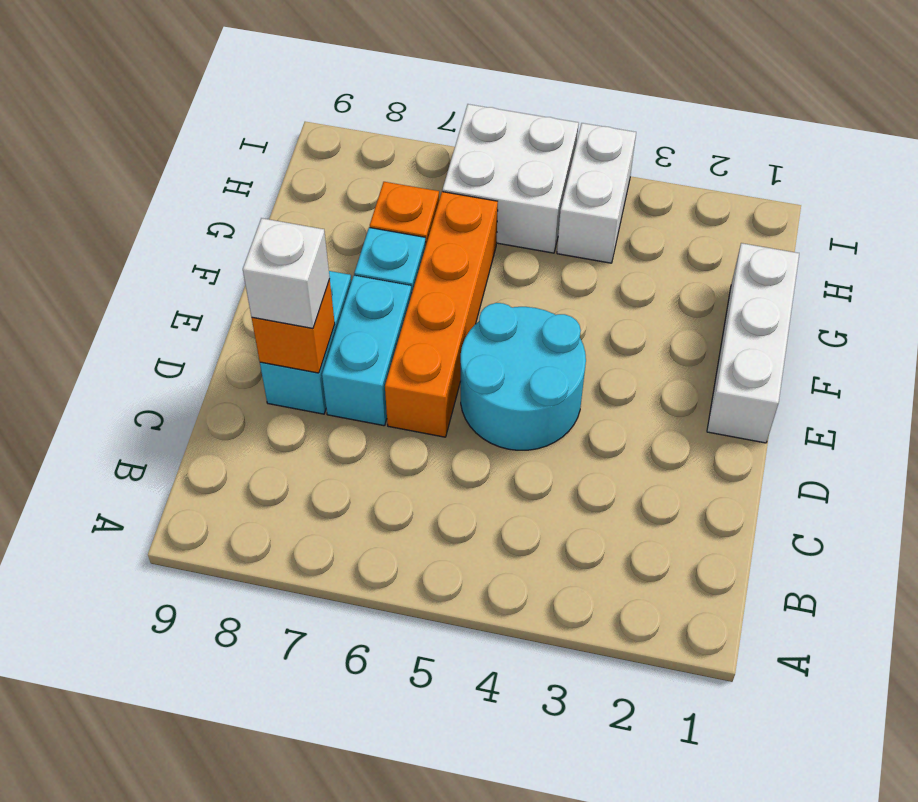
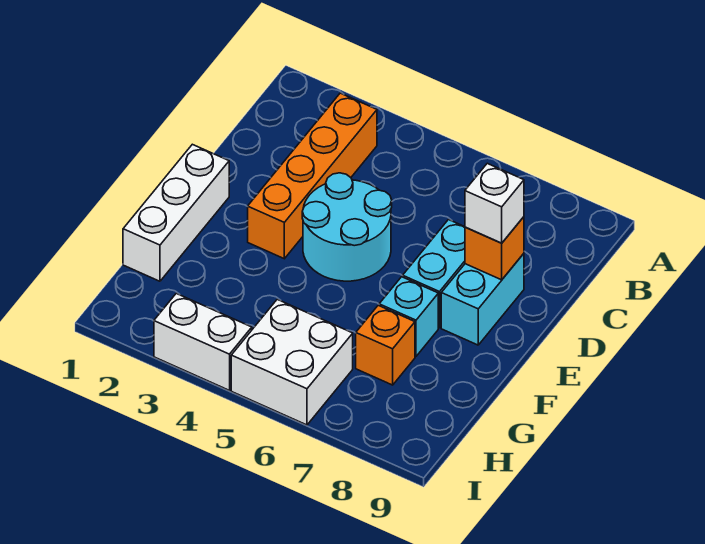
orange brick D6:G6 level 1 -> orange brick B3:E3 level 1
white brick H4:I4 level 1 -> white brick I3:I4 level 1

